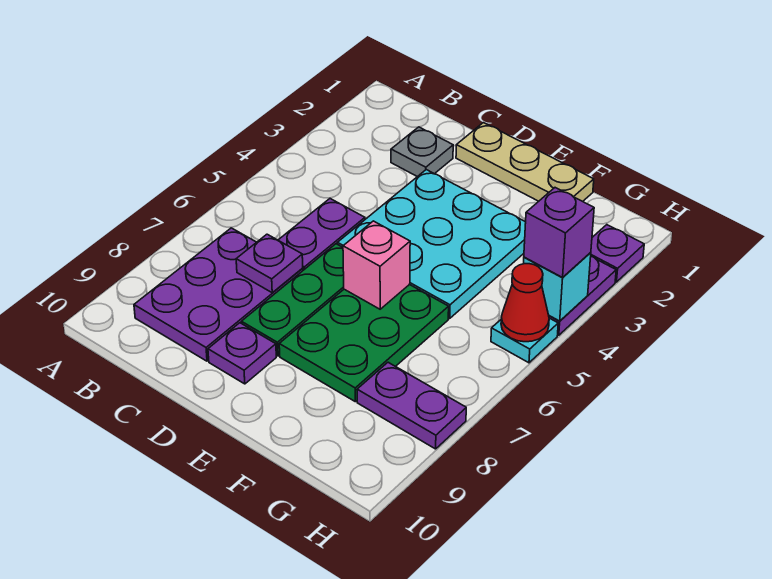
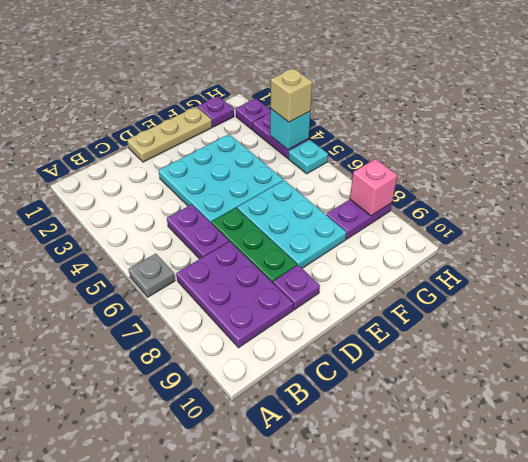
grey plate C2 level 1 -> grey plate A6 level 1
purple plate C7 level 2 -> purple plate G1 level 1
green plate E6:F8 level 1 -> cyan plate E6:F8 level 1
pink brick E6 level 2 -> pink brick H8 level 2
purple brick H4 level 3 -> tan brick H4 level 3
red cone H5 level 2 -> none

